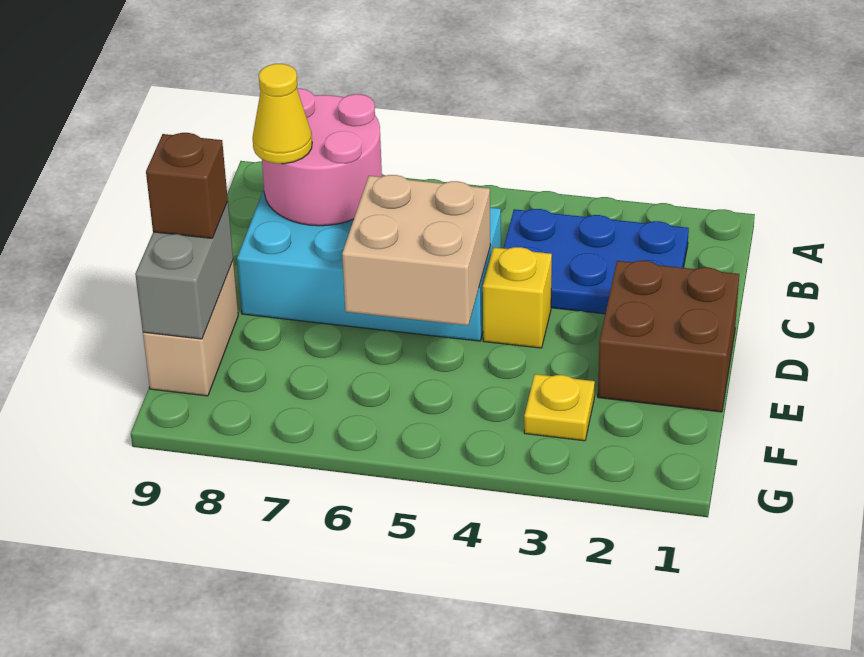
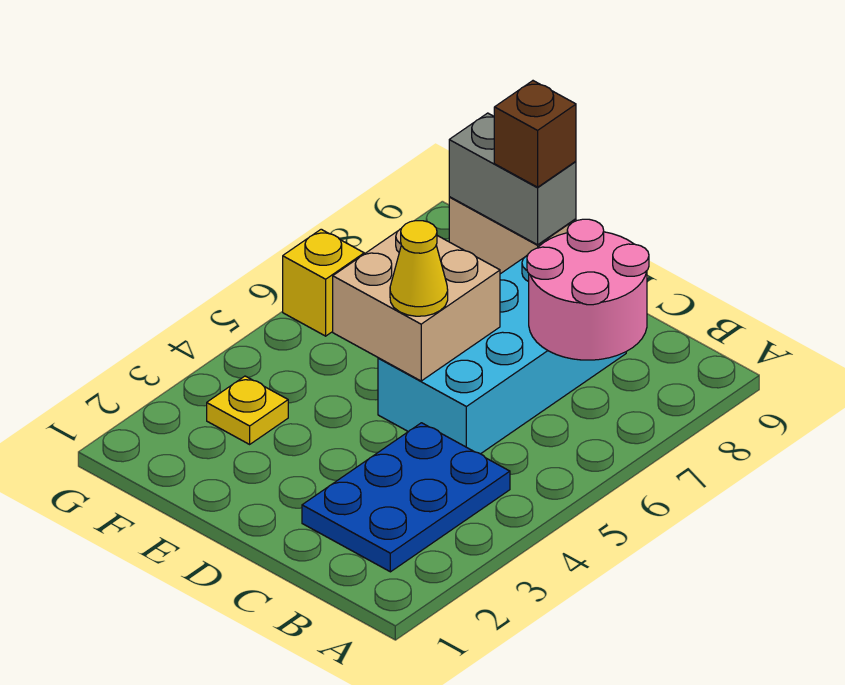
yellow cone C8 level 3 -> yellow cone D5 level 3
brown brick D1:E2 level 1 -> none
yellow brick D4 level 1 -> yellow brick G6 level 1

